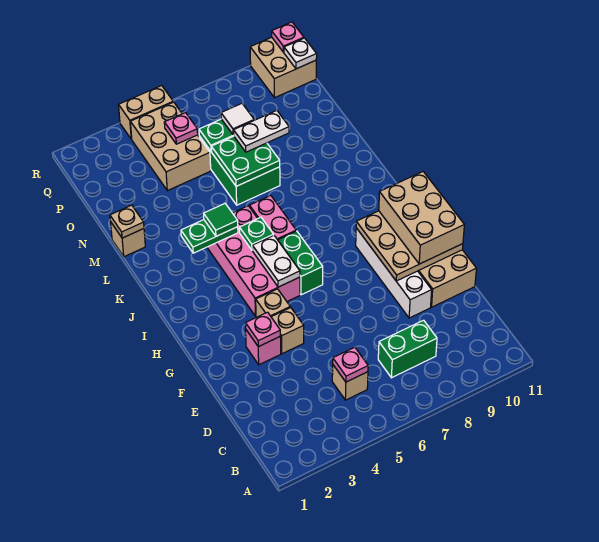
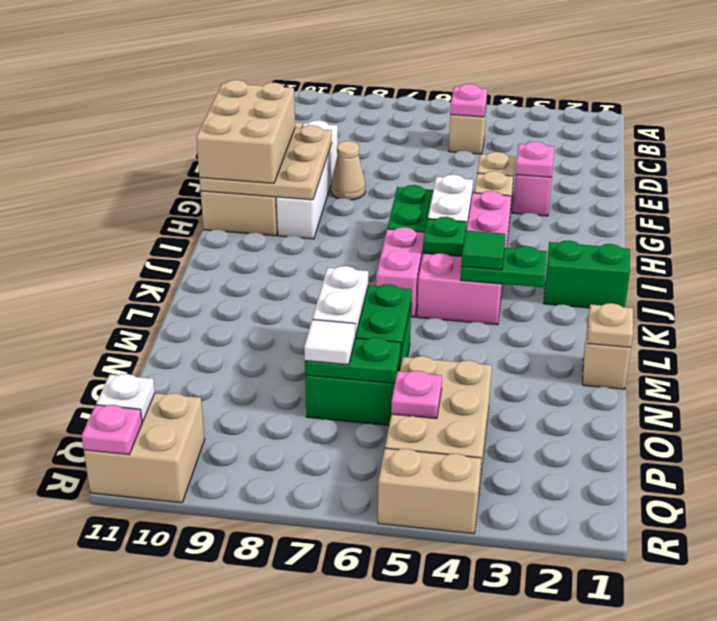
green brick C7:C8 level 1 -> green brick J1:J2 level 1
none -> tan cone F8 level 1
white plate N7:N8 level 3 -> white plate M7:N7 level 3

